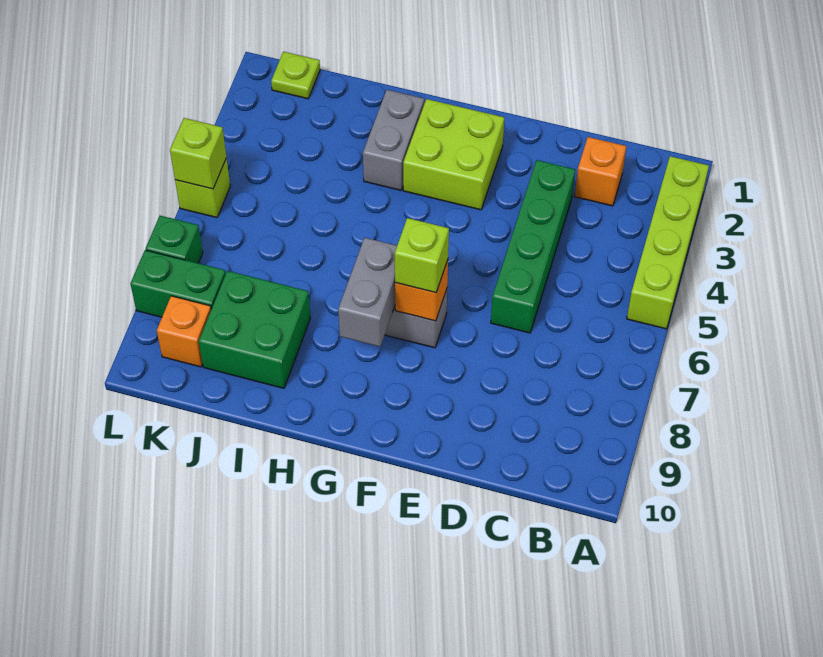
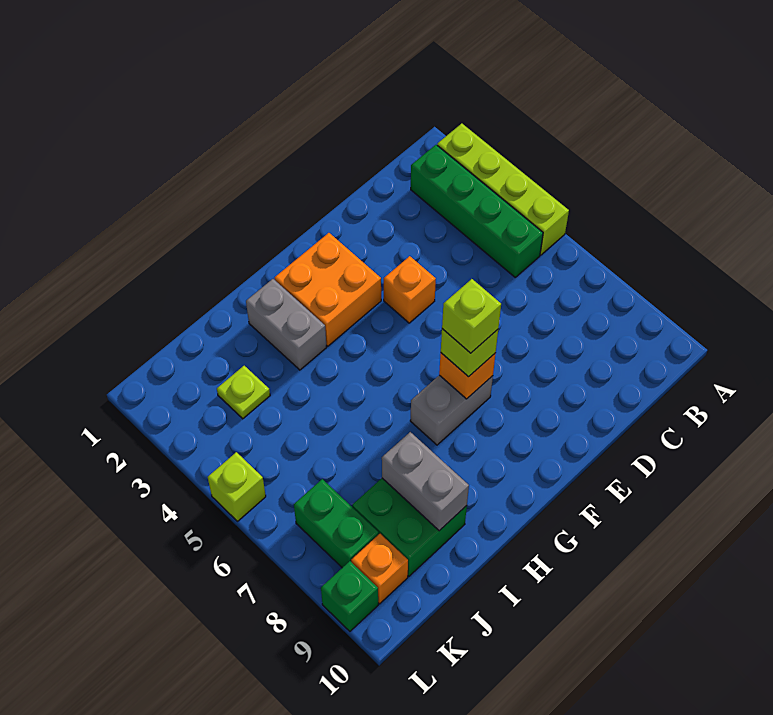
orange brick C2 level 1 -> orange brick E4 level 1
green brick D3:D6 level 1 -> green brick B2:B5 level 1
lime brick F2:G3 level 1 -> orange brick F2:G3 level 1
grey brick G7:G8 level 2 -> grey brick I8:I9 level 2
lime plate K1 level 1 -> lime plate J3 level 1
green brick K8:L8 level 1 -> green brick K7:K8 level 1
lime brick L5 level 2 -> lime brick F7 level 4
green brick L7 level 1 -> green brick L9 level 1

